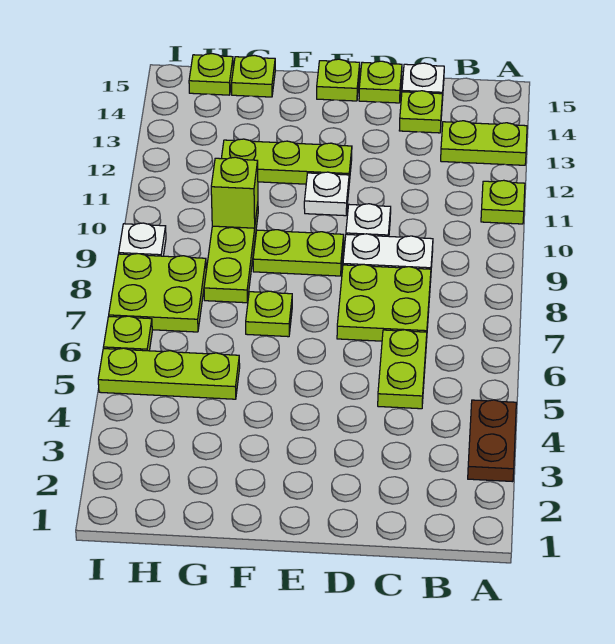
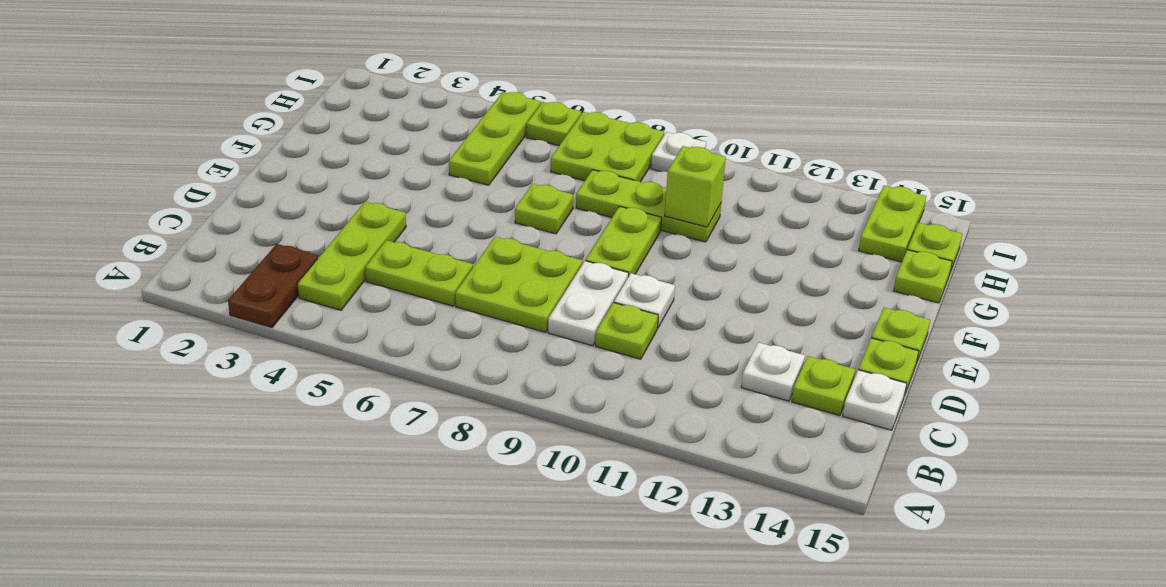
brown plate A3:A4 level 1 -> brown plate A3:B3 level 1
lime plate A11 level 1 -> lime plate C10 level 1
lime plate A13:B13 level 1 -> lime plate H14:I14 level 1
white plate E11 level 1 -> white plate C13 level 1
lime plate E12:G12 level 1 -> lime plate B4:D4 level 1

